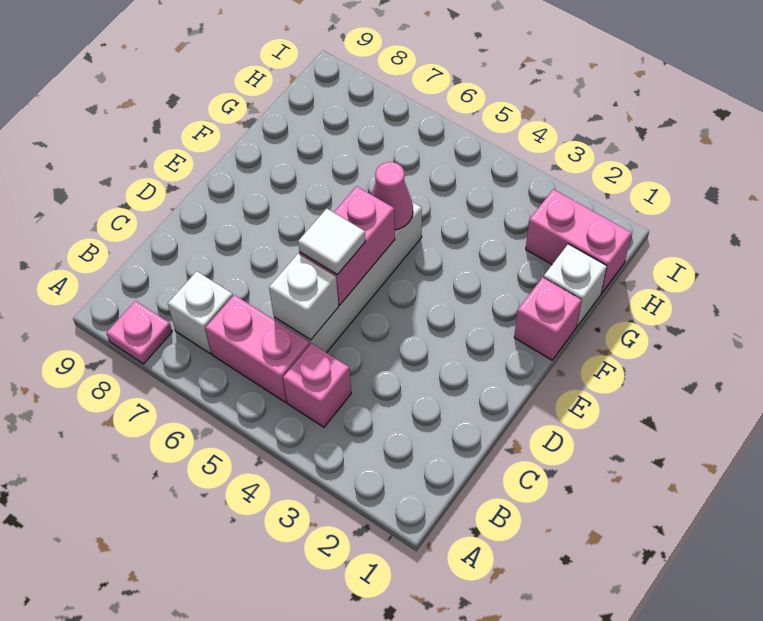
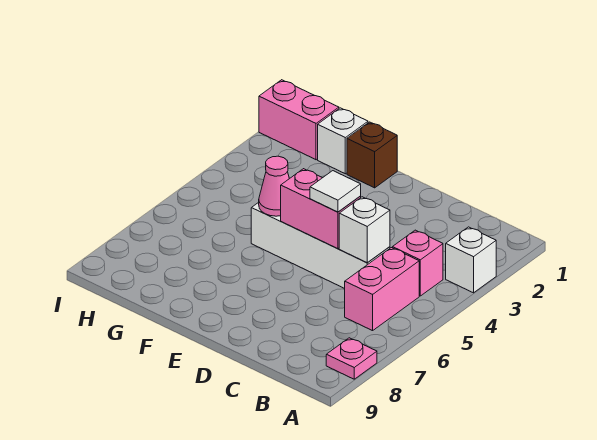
white brick B7 level 1 -> white brick A3 level 1
pink brick F1 level 1 -> brown brick F1 level 1
pink brick H1:H2 level 1 -> pink brick H1:I1 level 1

